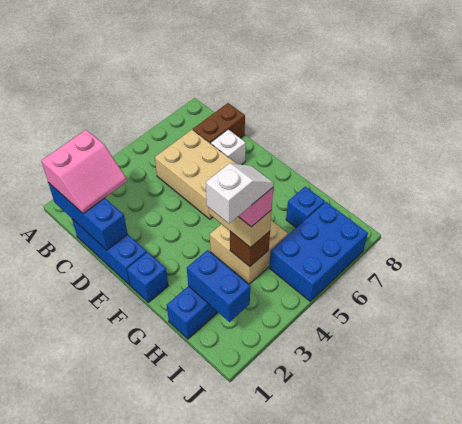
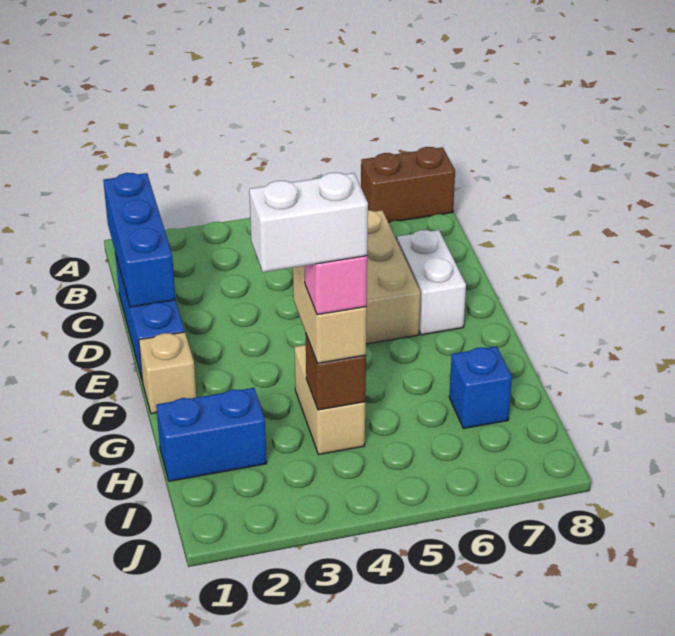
pink slope B1:C2 level 3 top B -> none
brown brick C7:C8 level 1 -> brown brick A7:A8 level 1
white brick D7 level 1 -> white brick D7:E7 level 1
blue brick F1 level 1 -> tan brick F1 level 1
tan brick G4:H5 level 1 -> tan brick G4:H4 level 1
blue brick H2:I2 level 2 -> none
white slope H3:H4 level 5 top 3 -> white brick H3:H4 level 5
blue brick I5:J7 level 1 -> none

